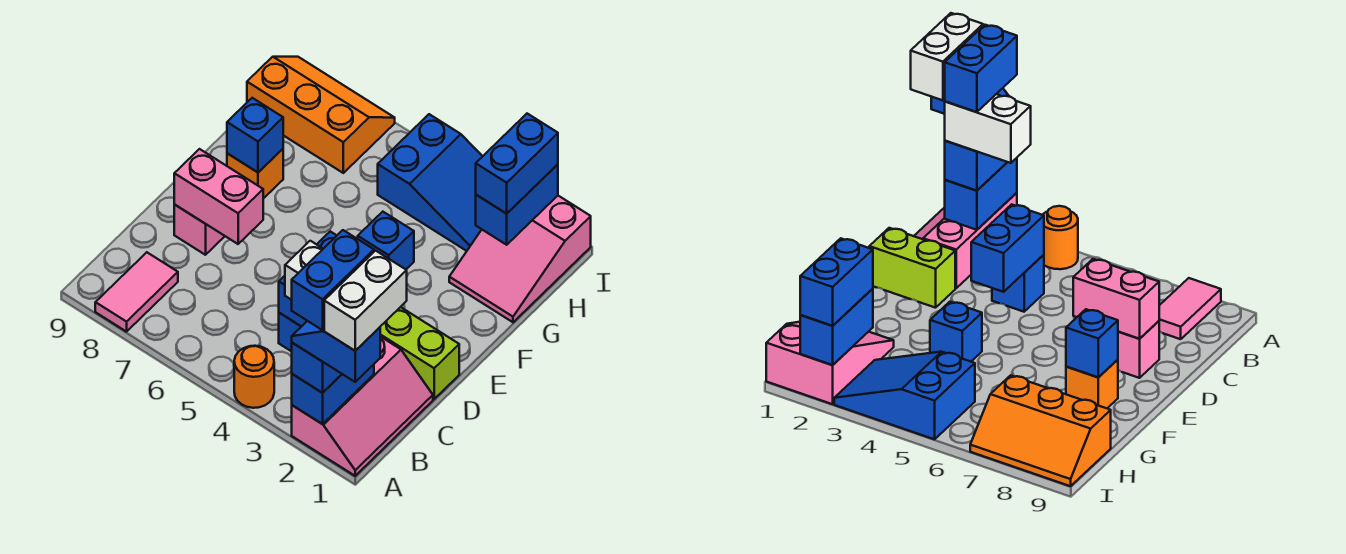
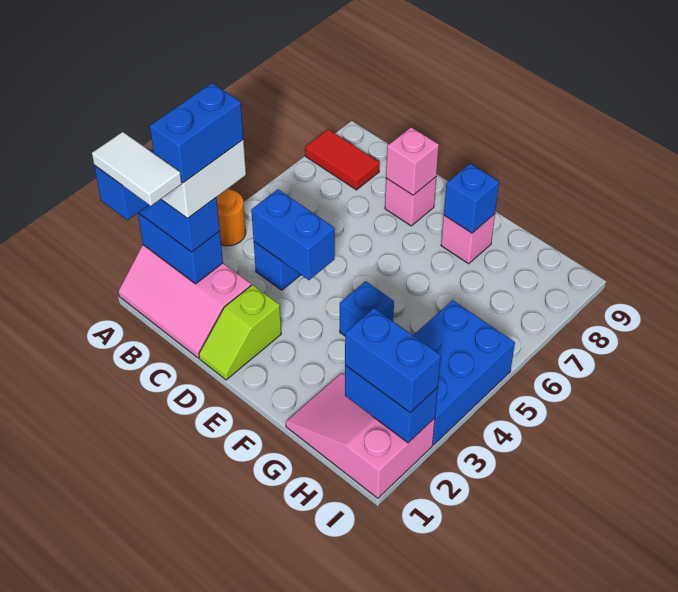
white brick A1:B1 level 5 -> white tile A1:B1 level 5
blue brick A2:B2 level 5 -> blue brick B2:B3 level 5
pink tile A8:B8 level 1 -> red tile A8:B8 level 1
lime brick D1:D2 level 1 -> lime slope D1:D2 level 1 top 2
pink brick D7:D8 level 2 -> pink brick D8 level 2
orange brick F8 level 1 -> pink brick F8 level 1
blue slope H3:I5 level 1 top 5 -> blue brick H3:I5 level 1
orange slope H7:I9 level 1 top H -> none

